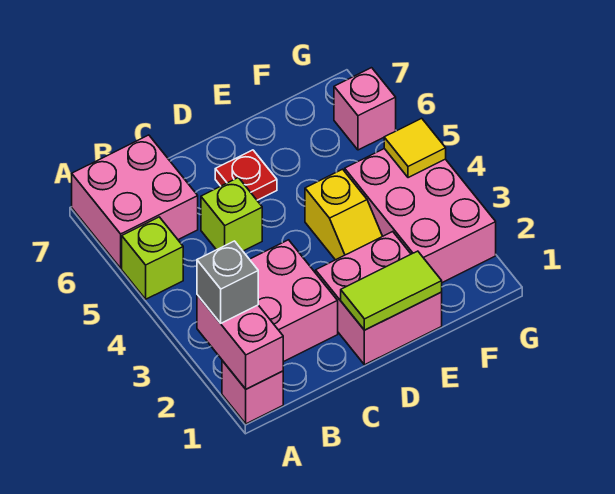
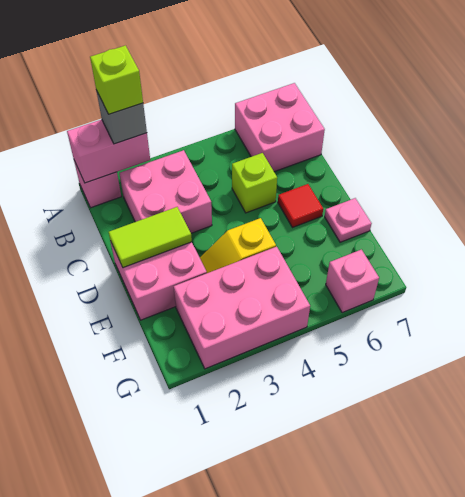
lime brick A5 level 1 -> lime brick A2 level 4
lime tile D1:E1 level 2 -> lime tile D1:D2 level 2
red plate D6 level 1 -> red tile D6 level 1
none -> pink plate E7 level 1
yellow tile G4 level 2 -> none

